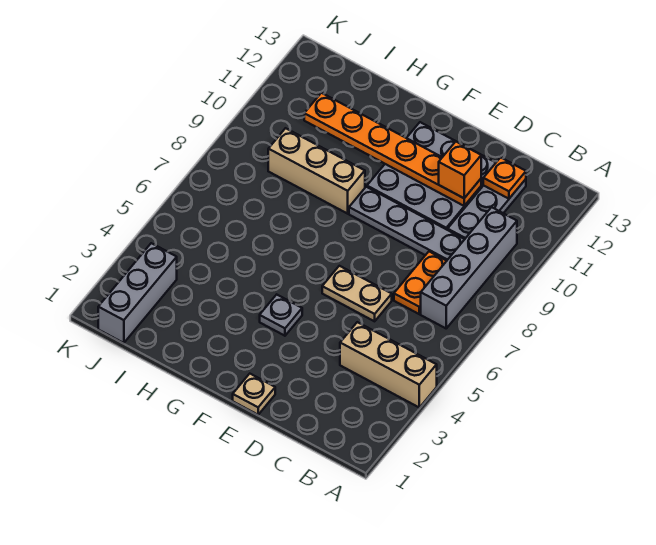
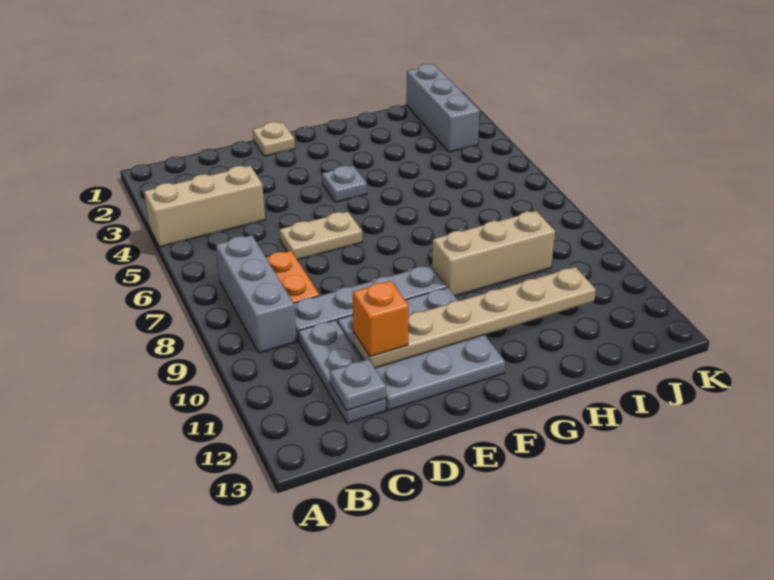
grey brick B7:B10 level 1 -> grey brick B7:B9 level 1
orange plate C12 level 2 -> grey plate C12 level 2
orange plate D11:I11 level 2 -> tan plate D11:I11 level 2

